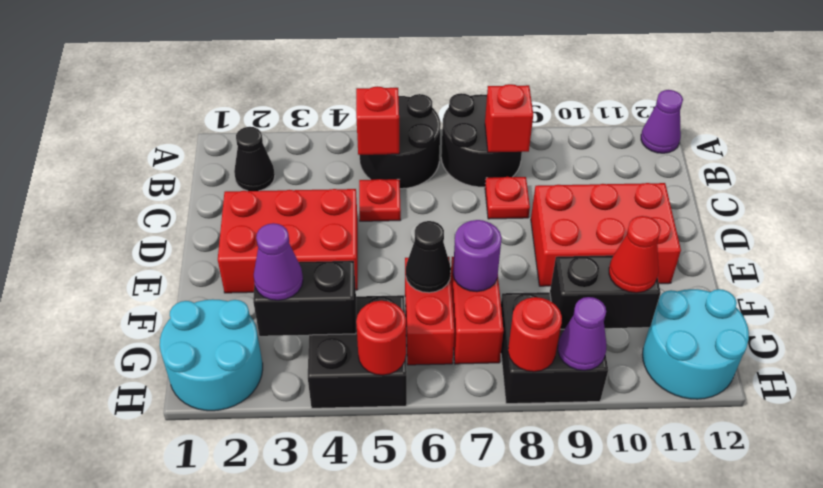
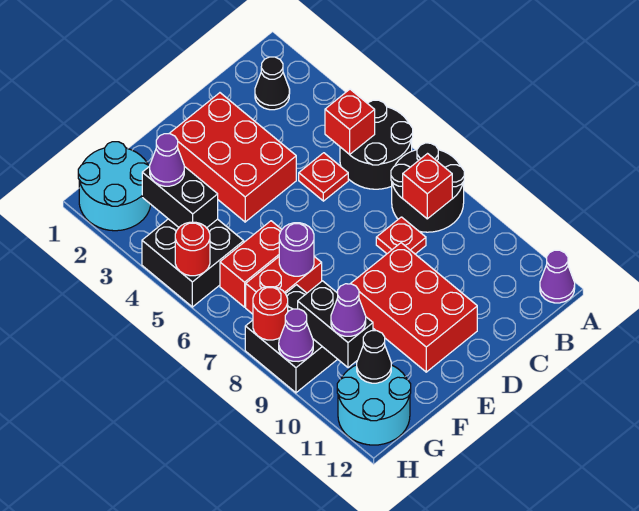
black cone F6 level 2 -> black cone G11 level 2
red cone G10 level 3 -> purple cone G10 level 3

